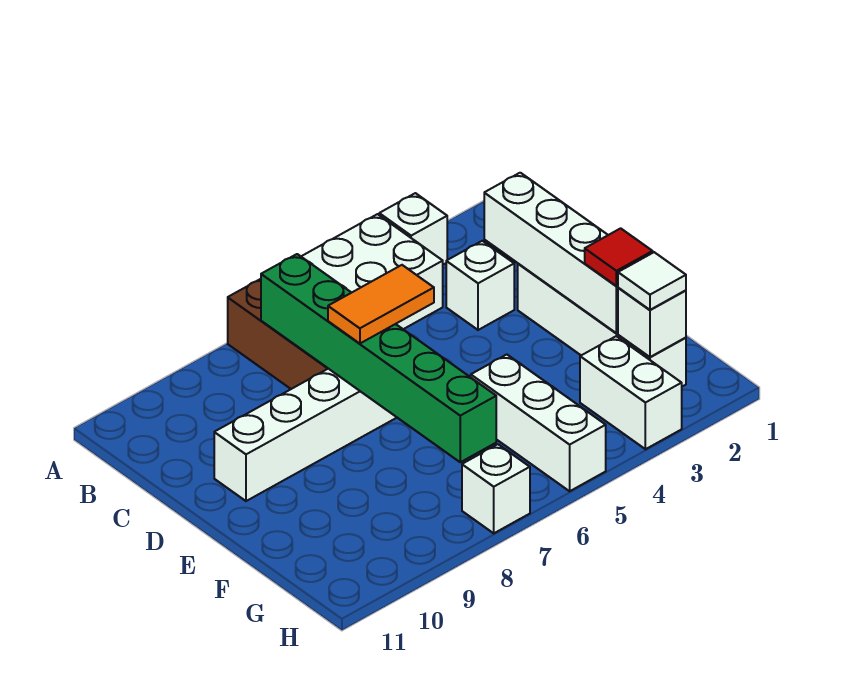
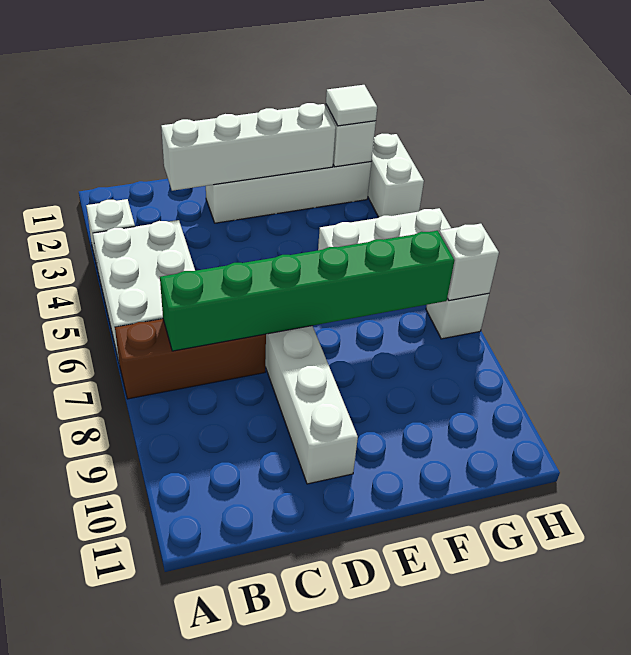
white brick C3 level 1 -> white brick H7 level 2
orange tile D6:D7 level 3 -> none
red tile F2 level 3 -> none
white brick G3:H3 level 1 -> white brick H2:H3 level 1

